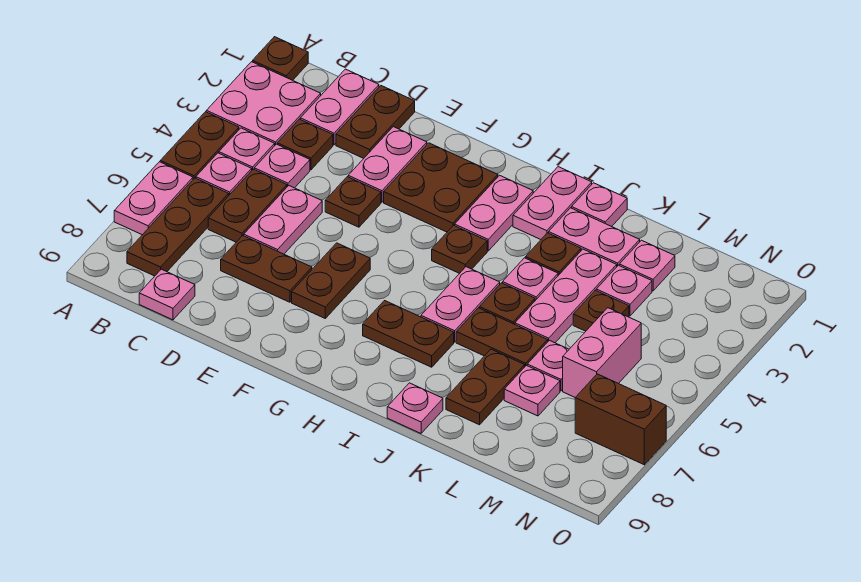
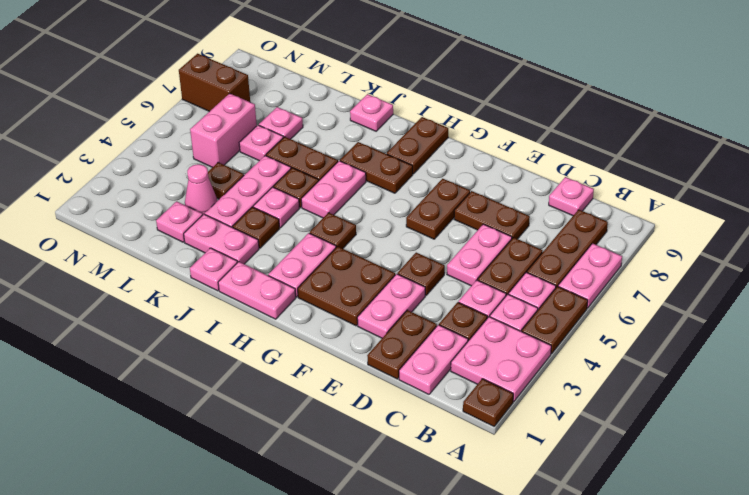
pink plate I1:I2 level 1 -> pink plate H1:I1 level 1
brown plate K7:K8 level 1 -> brown plate H8:H9 level 1
pink plate L3 level 1 -> pink cone L3 level 1

